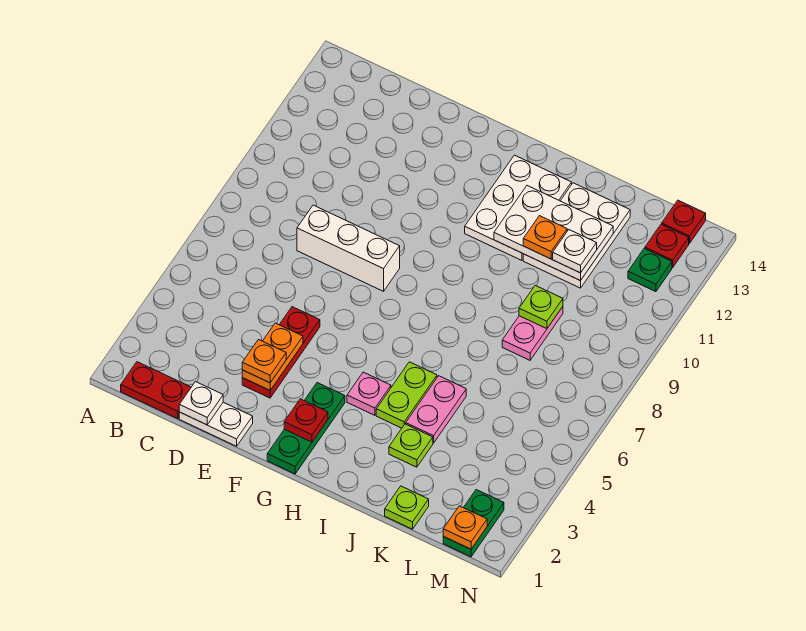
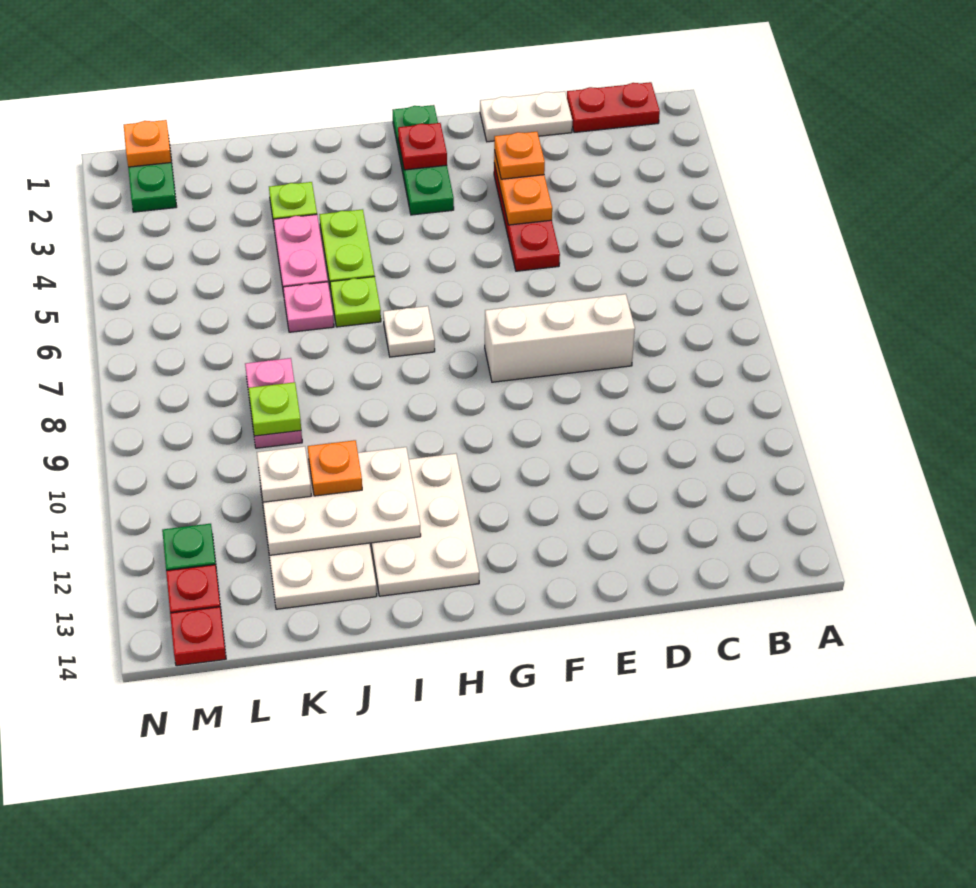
white plate D1 level 2 -> white plate H7 level 1
pink plate H4 level 1 -> pink plate J6 level 1
lime plate K1 level 1 -> lime plate I6 level 1

